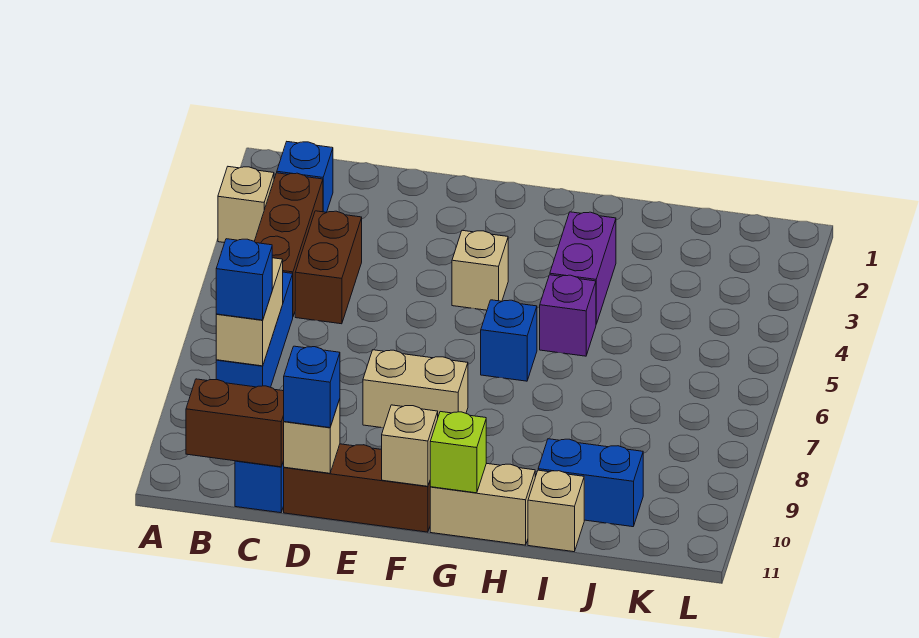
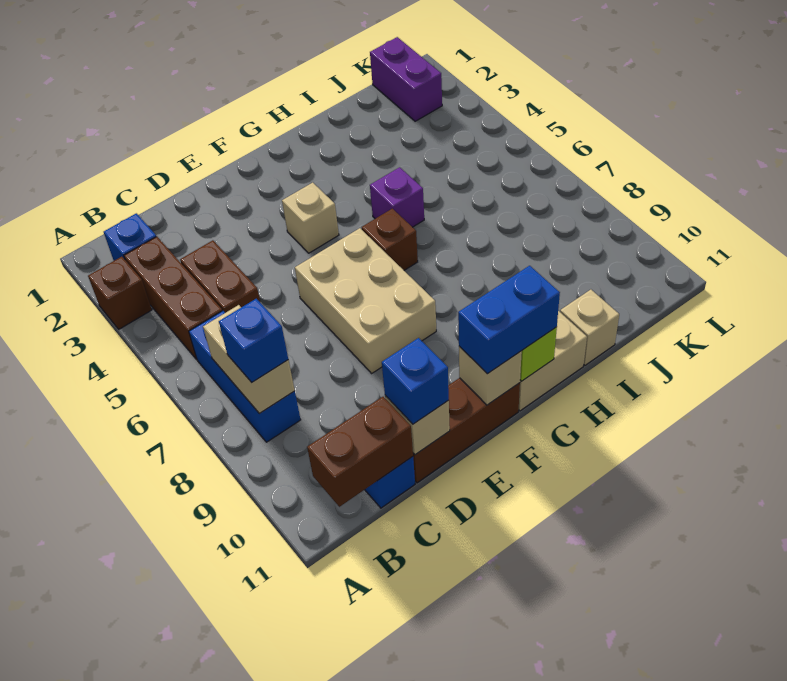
tan brick A3 level 1 -> brown brick A3 level 1
tan brick E8:F8 level 1 -> tan brick E6:F8 level 1
blue brick G6 level 1 -> brown brick G6 level 1
purple brick H3:H4 level 1 -> purple brick K1:K2 level 1
blue brick I10:J10 level 1 -> blue brick F11:G11 level 3

